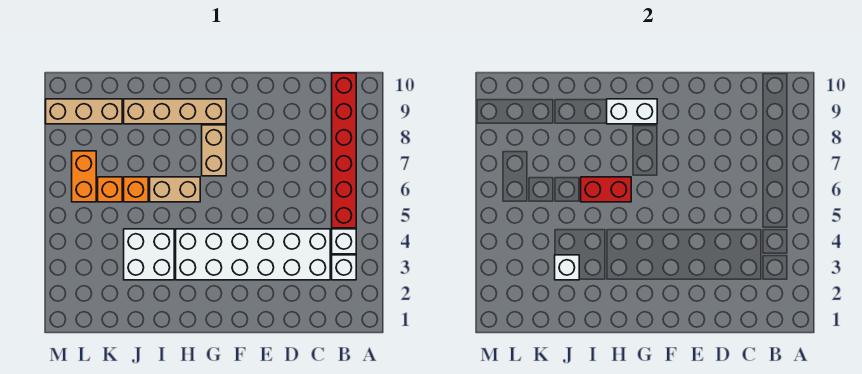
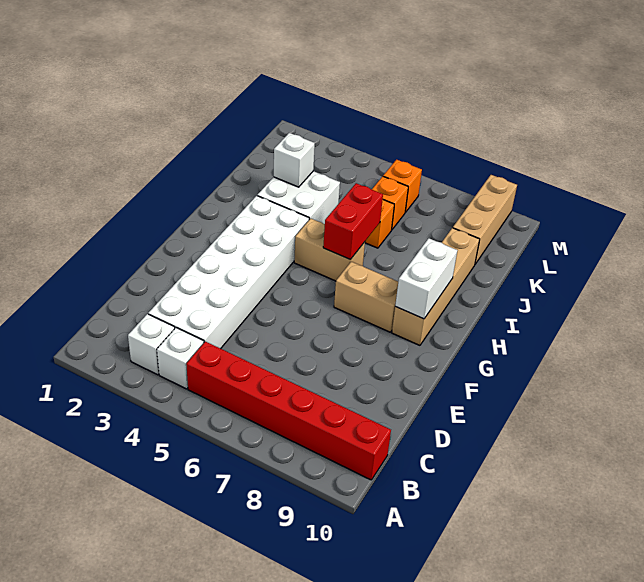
tan brick H6:I6 level 1 -> tan brick H5:H6 level 1
orange brick L6:L7 level 1 -> orange brick L6 level 1

